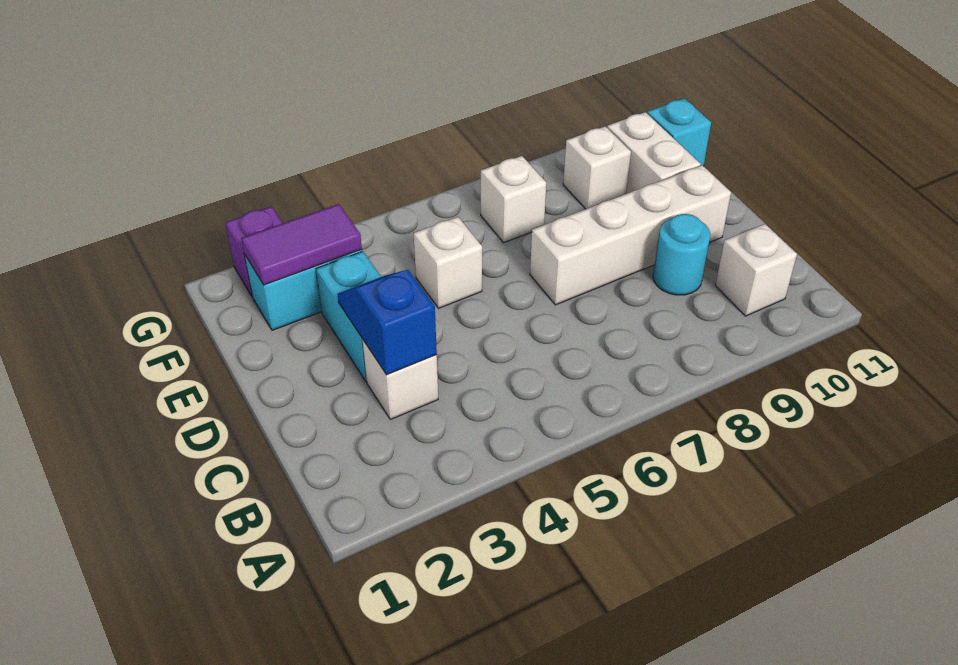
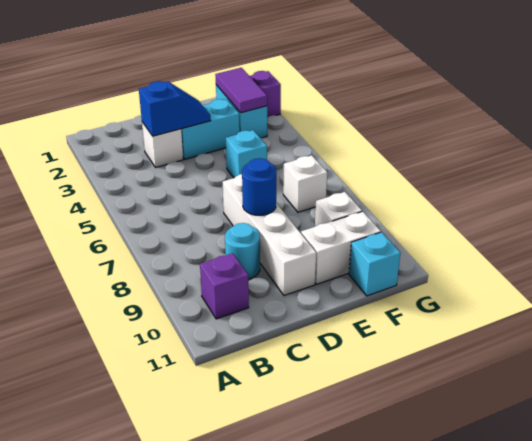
white brick B10 level 1 -> purple brick B10 level 1
none -> blue round brick D8 level 2
white brick E5 level 1 -> cyan brick E5 level 1

